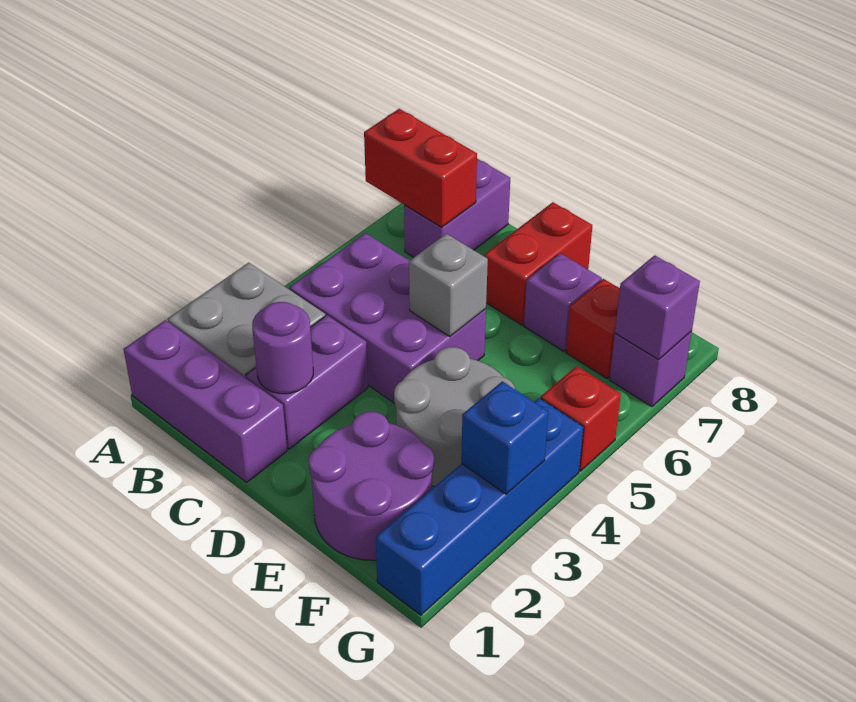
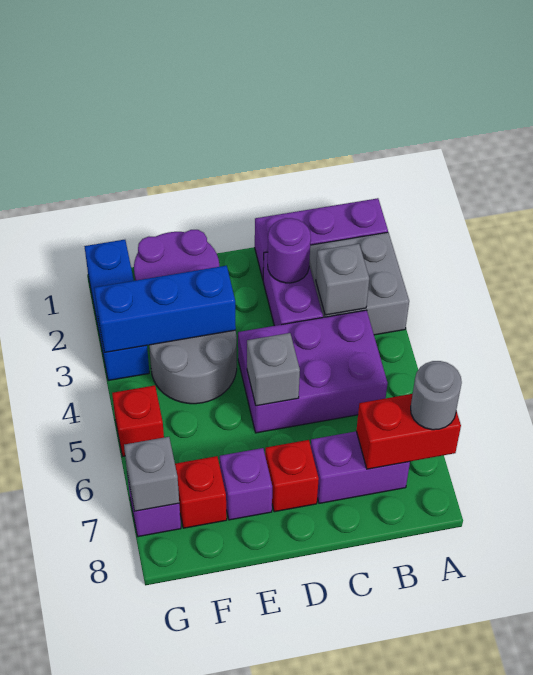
none -> grey round brick A7 level 3
none -> grey brick B3 level 2
purple brick B7:B8 level 1 -> purple brick B7:C7 level 1
red brick D7:D8 level 1 -> red brick D7 level 1
blue brick G1:G4 level 1 -> blue brick G1:G3 level 1
blue brick G3 level 2 -> blue brick E3:G3 level 2
purple brick G7 level 2 -> grey brick G7 level 2

